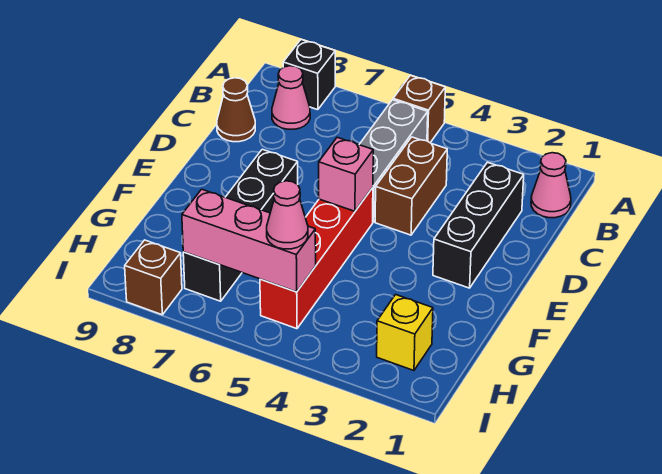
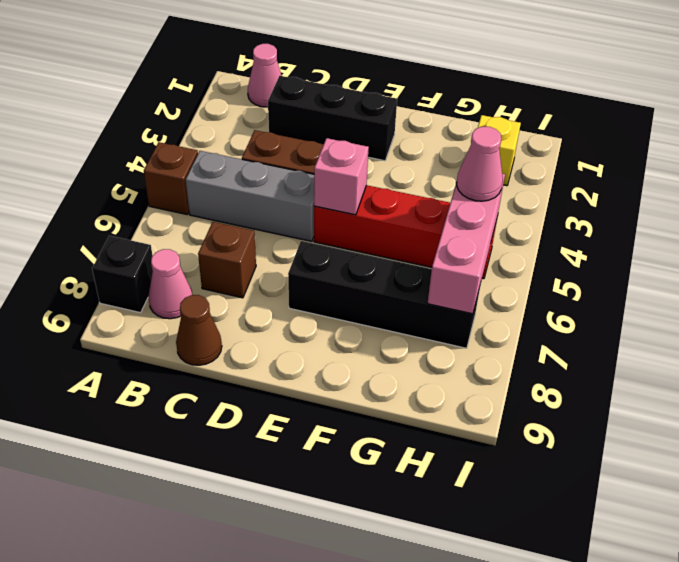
brown brick I8 level 1 -> brown brick C7 level 1

